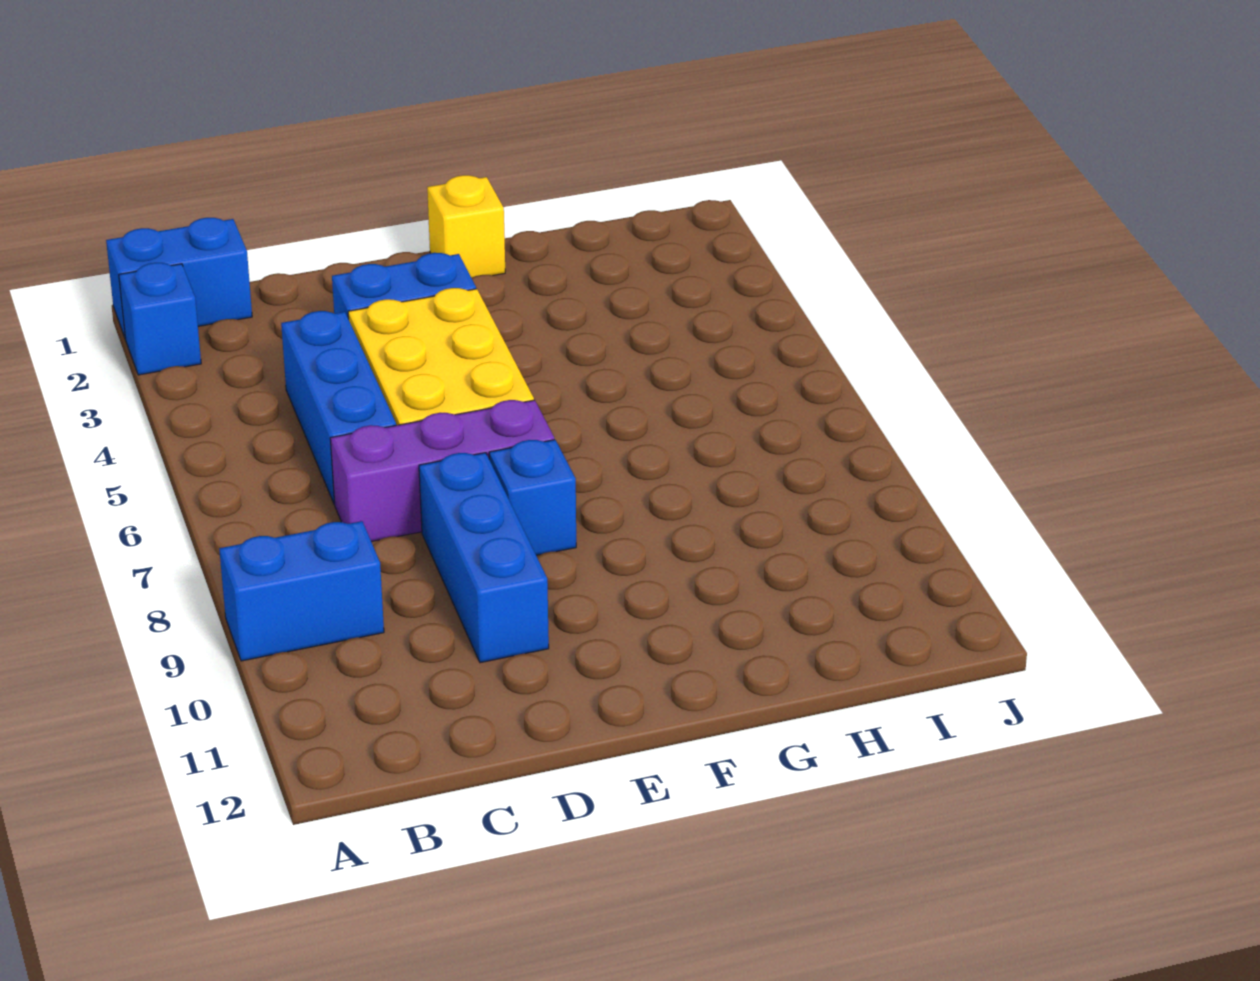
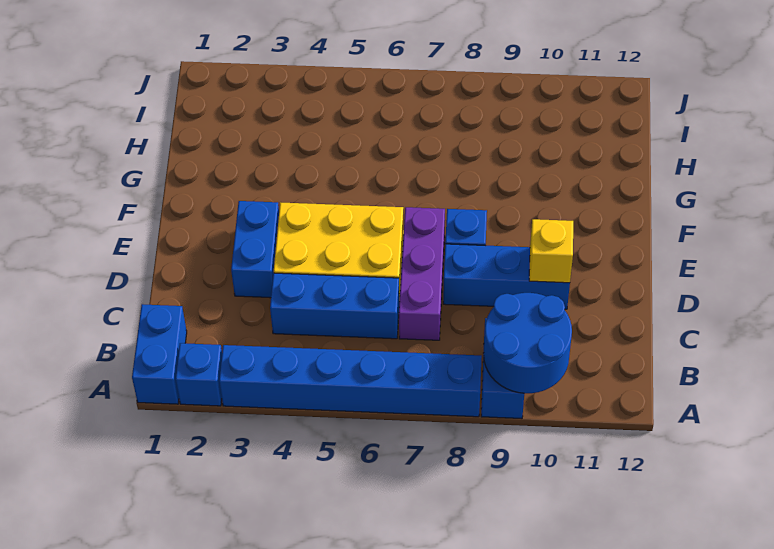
none -> blue brick A3:A8 level 1
none -> blue round brick A9:B10 level 2
yellow brick F1 level 1 -> yellow brick D10 level 2

